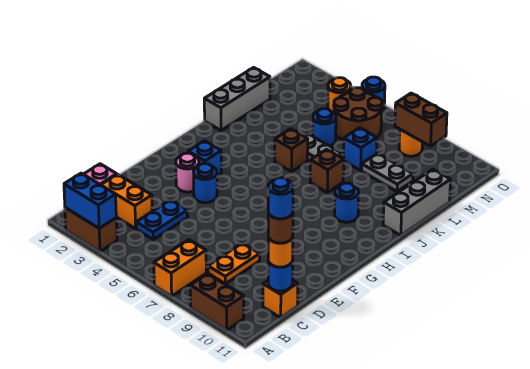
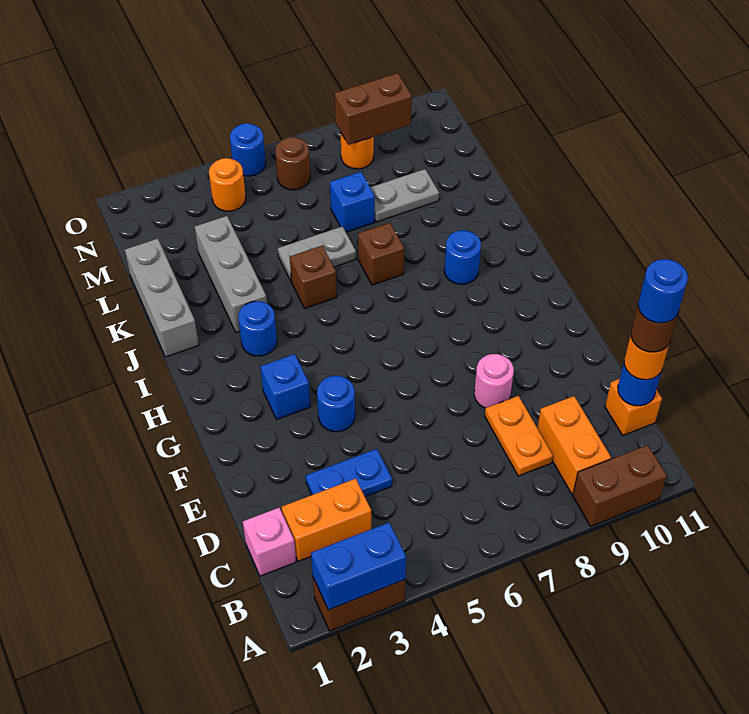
orange brick A7:B7 level 1 -> orange brick B9:C9 level 1
blue plate C4:D4 level 1 -> blue plate D3:D4 level 1
pink round brick F3 level 1 -> pink round brick E8 level 1
grey brick J11:L11 level 1 -> grey brick J3:L3 level 1
blue round brick L5 level 1 -> blue round brick I3 level 1
brown round brick M5:N6 level 1 -> brown round brick N6 level 1

